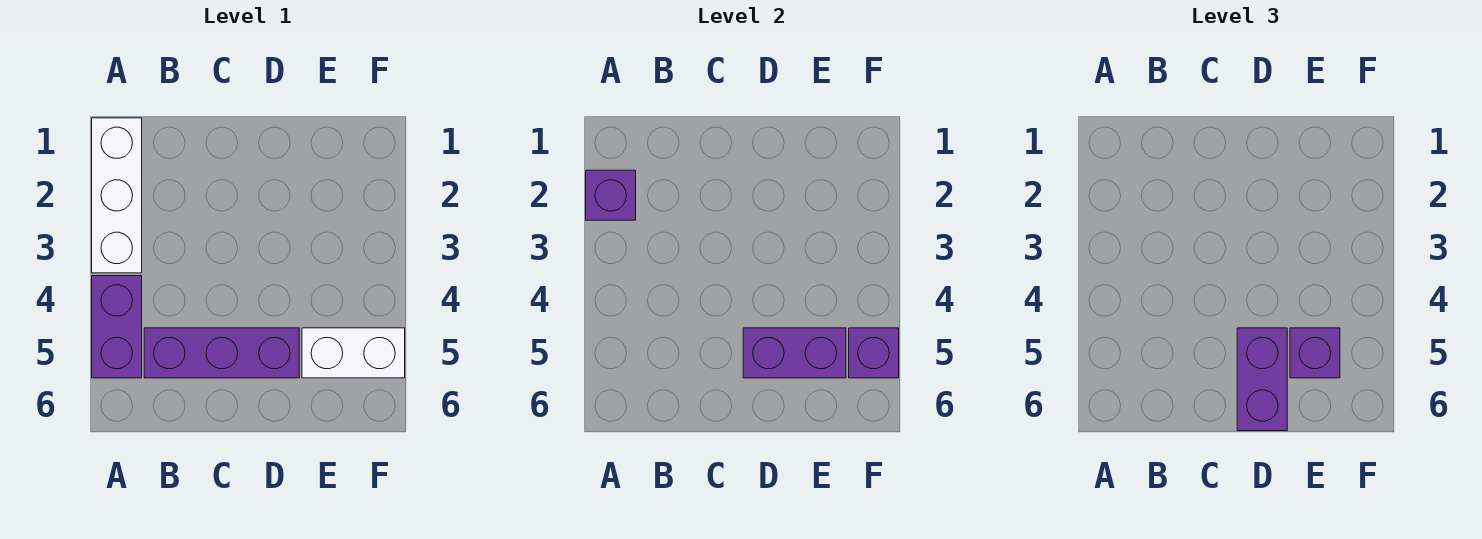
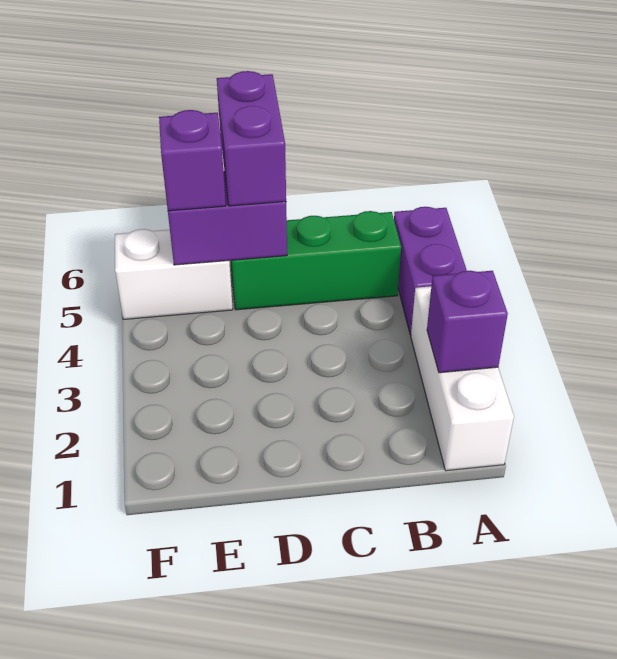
purple brick B5:D5 level 1 -> green brick B5:D5 level 1
purple brick F5 level 2 -> none

